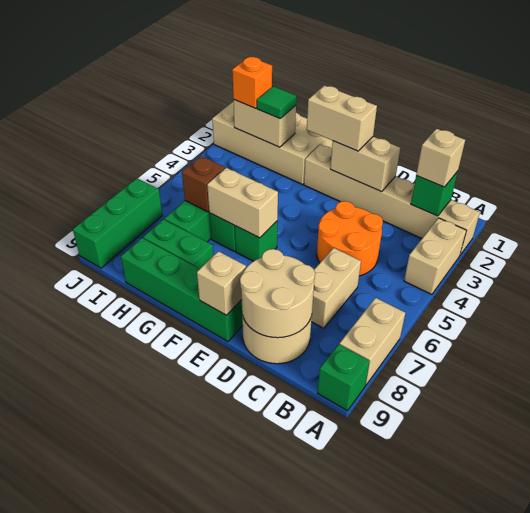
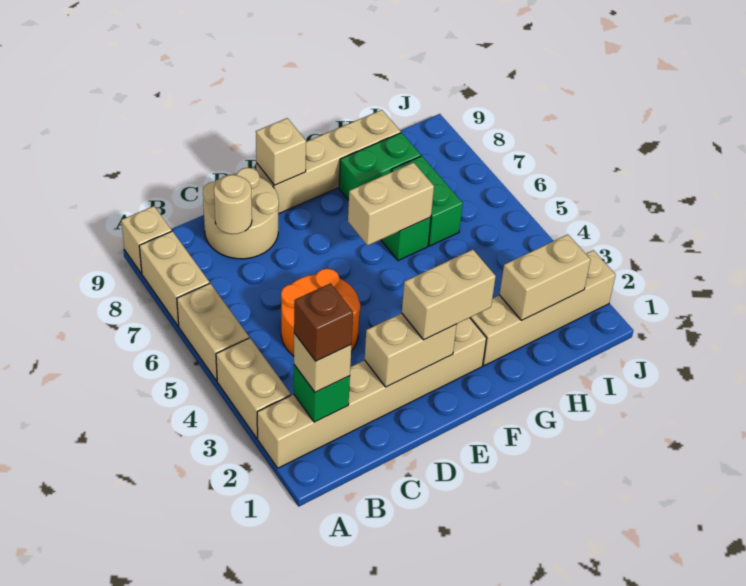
green brick A9 level 1 -> tan brick A9 level 1
tan brick C6:C7 level 1 -> tan brick A5:A6 level 1
tan round brick C8:D9 level 2 -> tan round brick C8 level 2
green brick E9:H9 level 1 -> tan brick E9:H9 level 1
green brick F6 level 1 -> none
tan brick G1:J2 level 1 -> tan brick G2:J2 level 1
green tile H2 level 3 -> none
brown brick H6 level 2 -> brown brick B2 level 4
orange brick I2 level 3 -> none
green brick J7:J9 level 1 -> none

